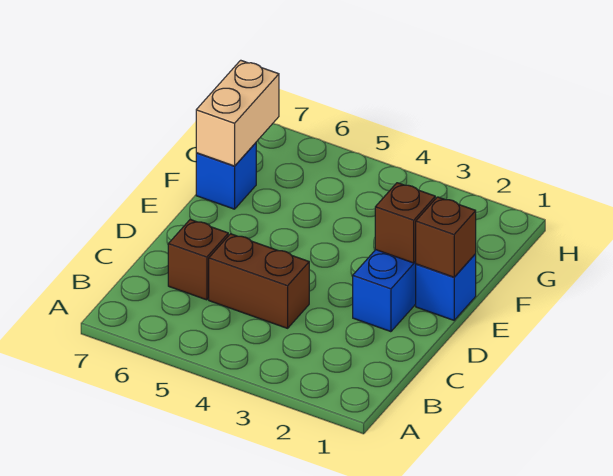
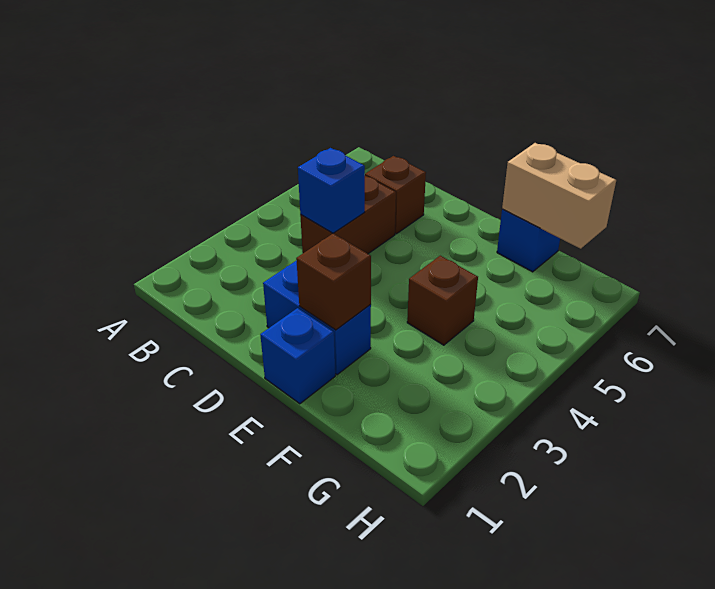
none -> blue brick C4 level 2
brown brick E1 level 2 -> brown brick F4 level 1

